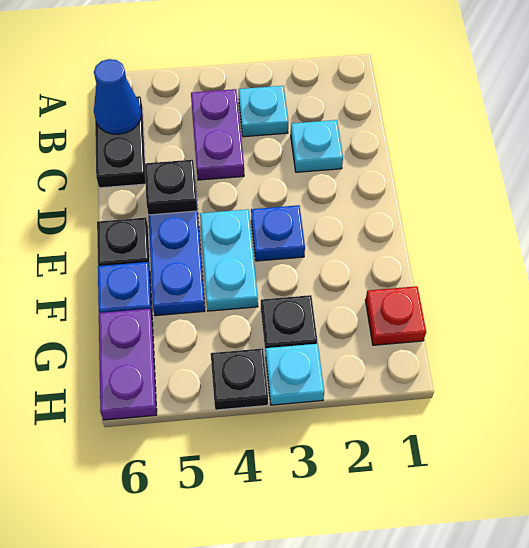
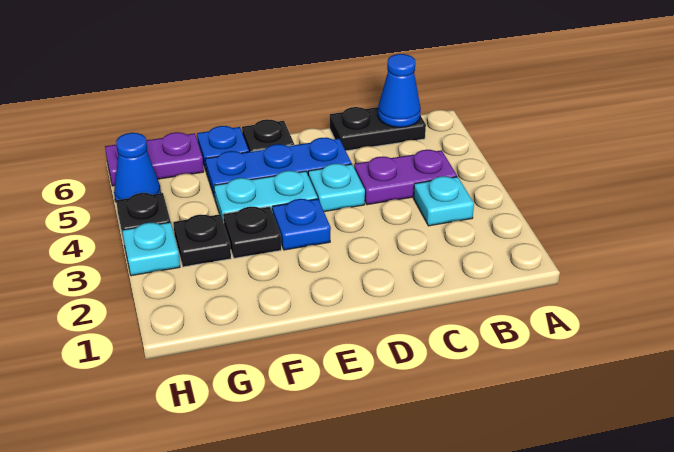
cyan plate C2 level 1 -> cyan plate D4 level 1
black plate D5 level 2 -> black plate F3 level 1
red plate G1 level 1 -> none
none -> blue cone H5 level 1

